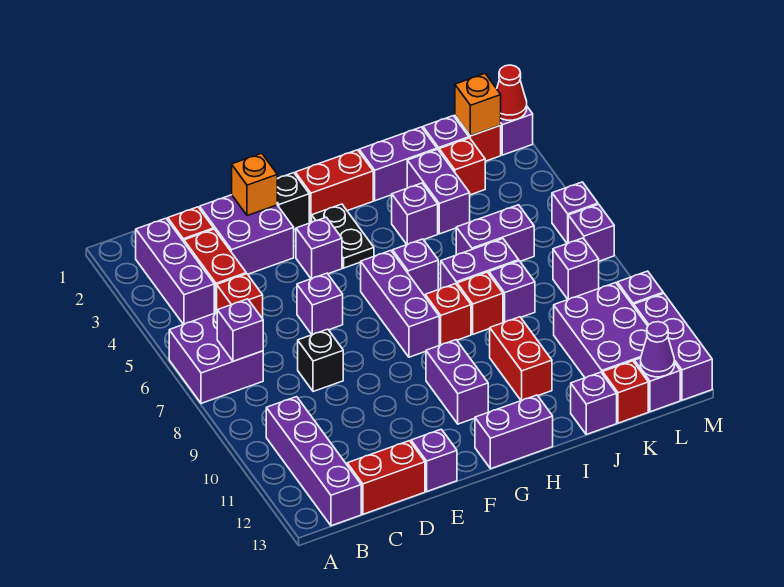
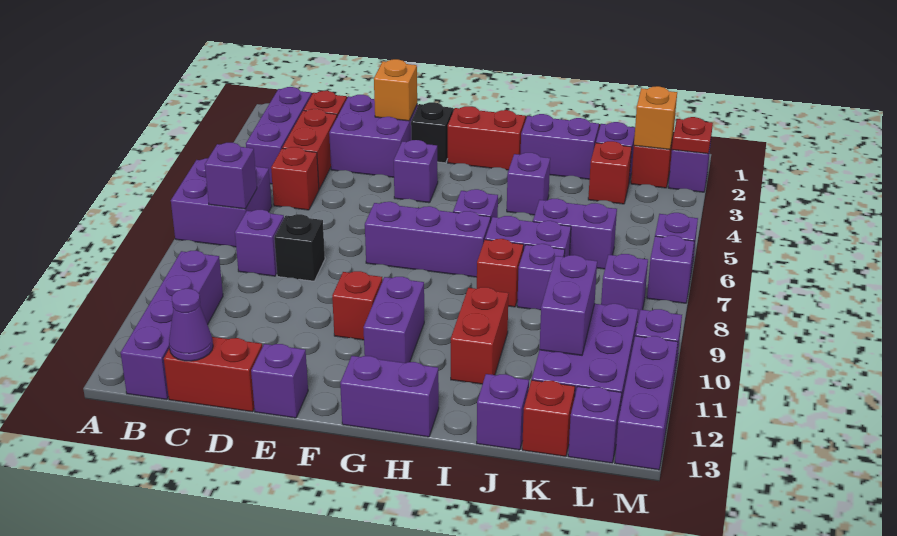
purple brick E6 level 1 -> purple brick C8 level 1
black plate G3:G4 level 1 -> none
purple brick G6:G8 level 1 -> purple brick F7:H7 level 1
red brick H8 level 1 -> red brick F10 level 1
purple brick J3:J4 level 1 -> purple brick K10:K11 level 2
purple cone L13 level 2 -> purple cone C13 level 2
red cone M2 level 2 -> red plate M2 level 2

